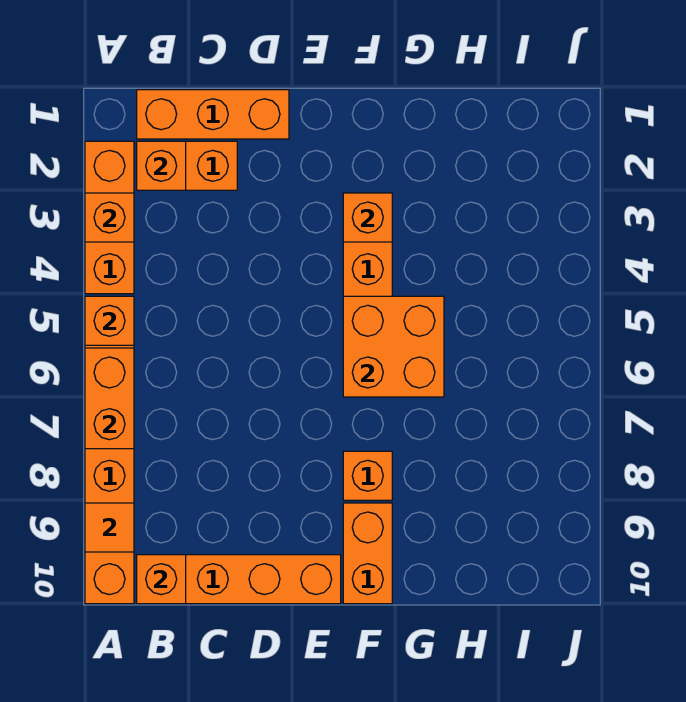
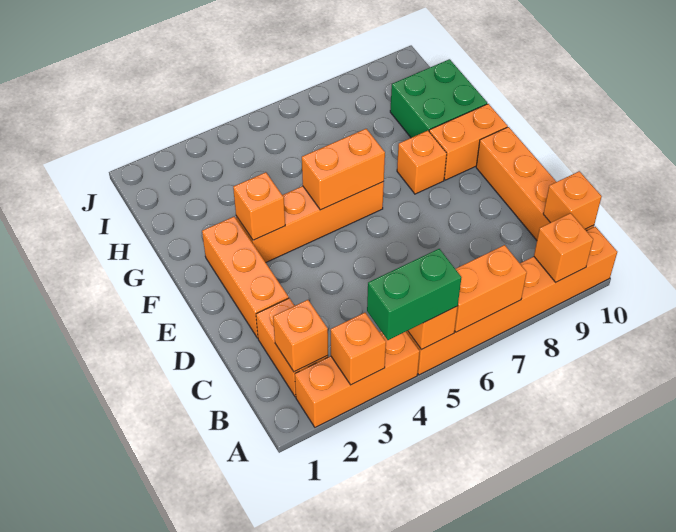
none -> green brick A4:A5 level 3
orange tile A9 level 2 -> orange brick A9 level 2
orange brick B1:D1 level 1 -> orange brick D2:F2 level 1
orange brick F5:G6 level 2 -> orange brick F5:F6 level 2
none -> green brick G9:H10 level 1

